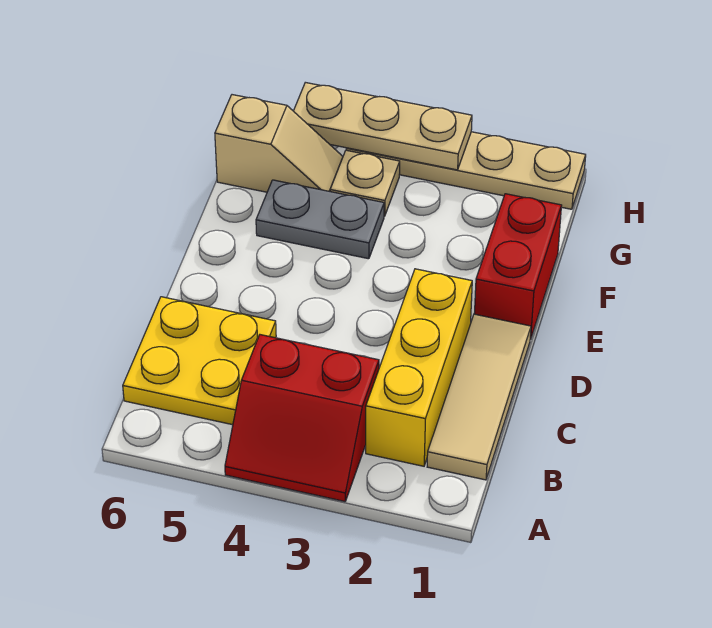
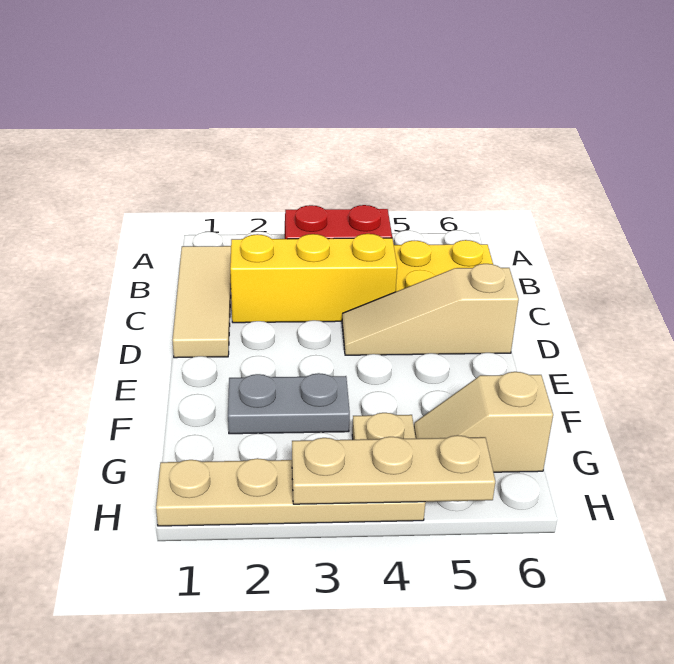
yellow brick B2:D2 level 1 -> yellow brick C2:C4 level 1
none -> tan slope D4:D6 level 1 top 6
red brick E1:F1 level 1 -> none
grey plate F4:F5 level 1 -> grey plate F2:F3 level 1

